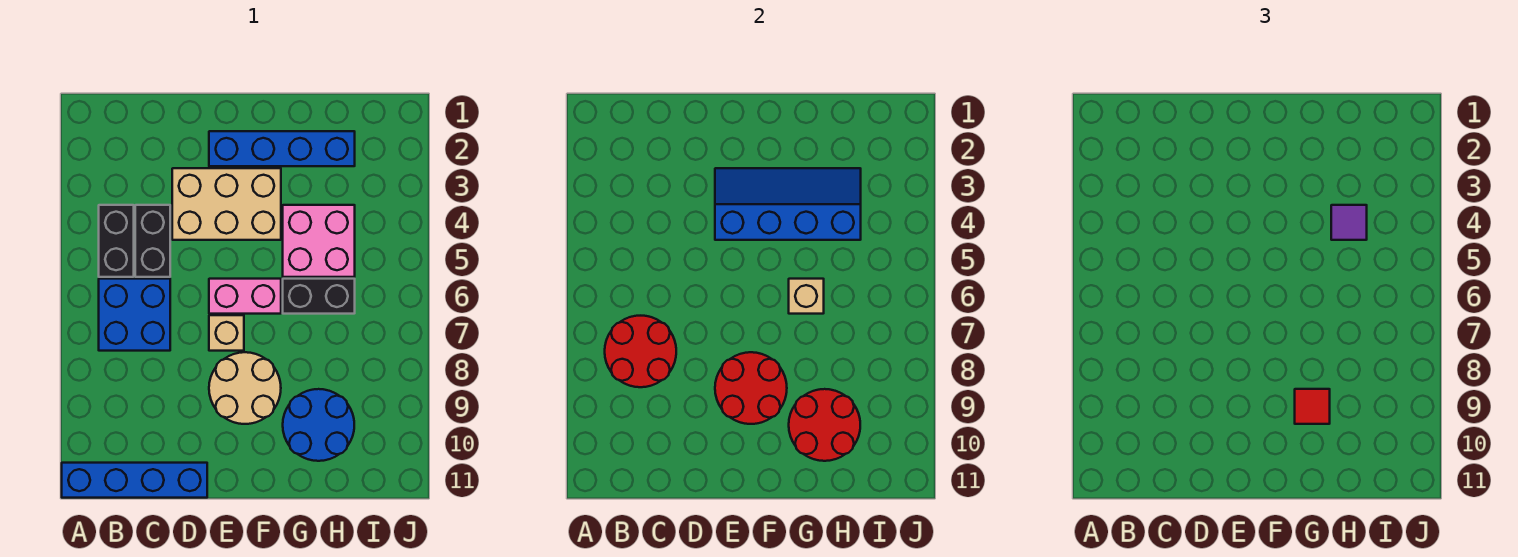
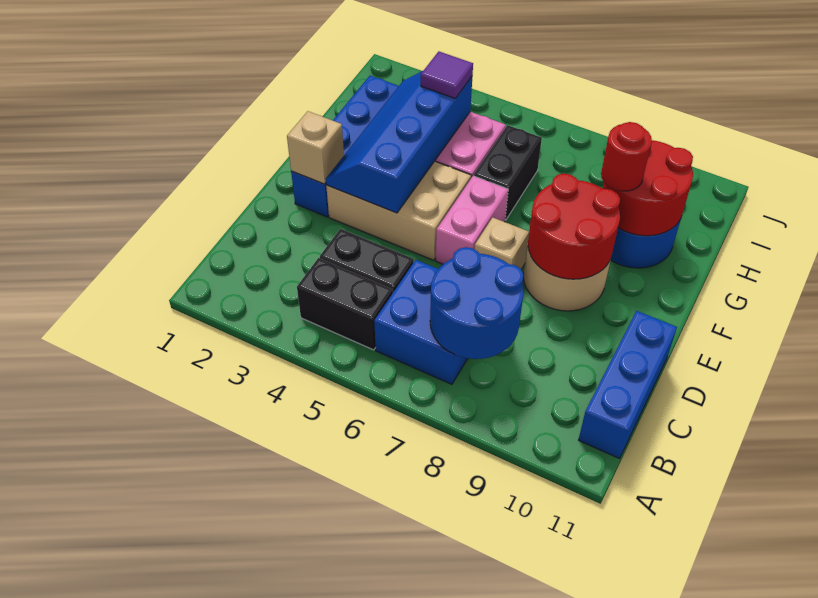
blue brick A11:D11 level 1 -> blue brick B11:D11 level 1
red round brick B7:C8 level 2 -> blue round brick B7:C8 level 2
tan brick D3:F4 level 1 -> tan brick E3:F5 level 1
tan brick G6 level 2 -> tan brick E2 level 2
red tile G9 level 3 -> red round brick G9 level 3

